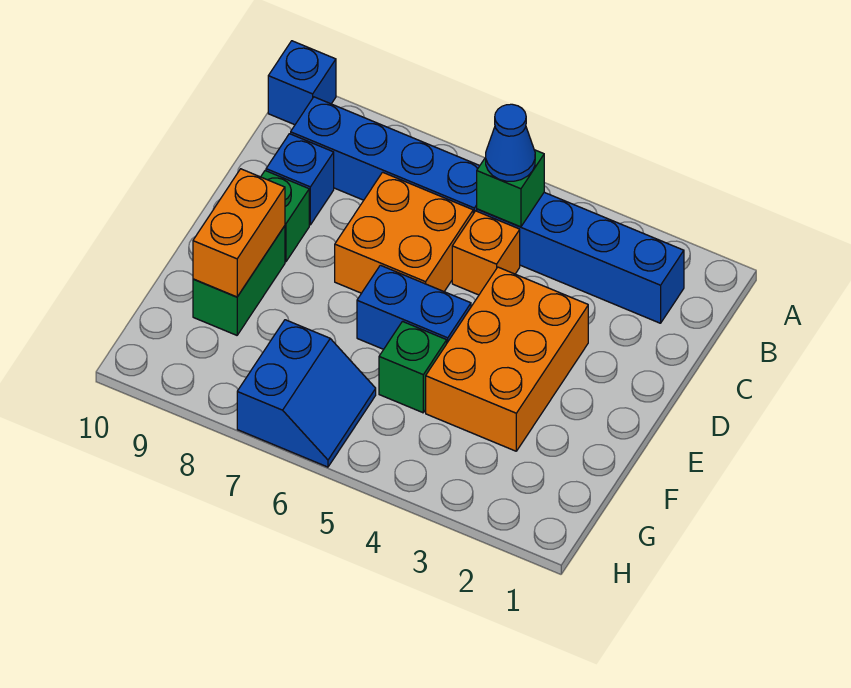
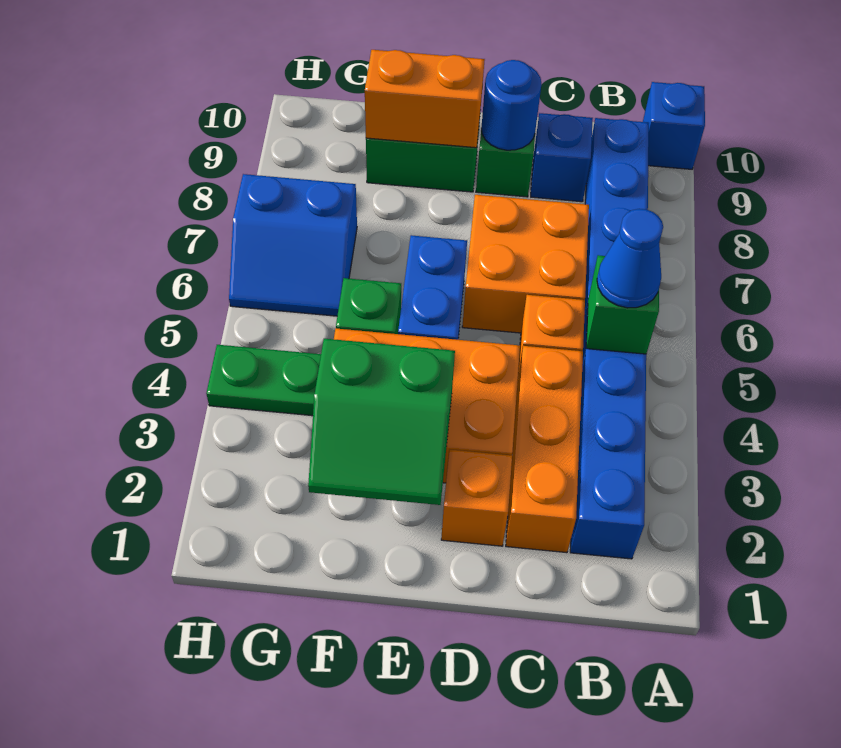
none -> orange brick C2:C4 level 1
none -> orange brick D2 level 1
none -> blue round brick D9 level 2
none -> green slope E2:F3 level 2 top 3
none -> green plate G4:H4 level 1

